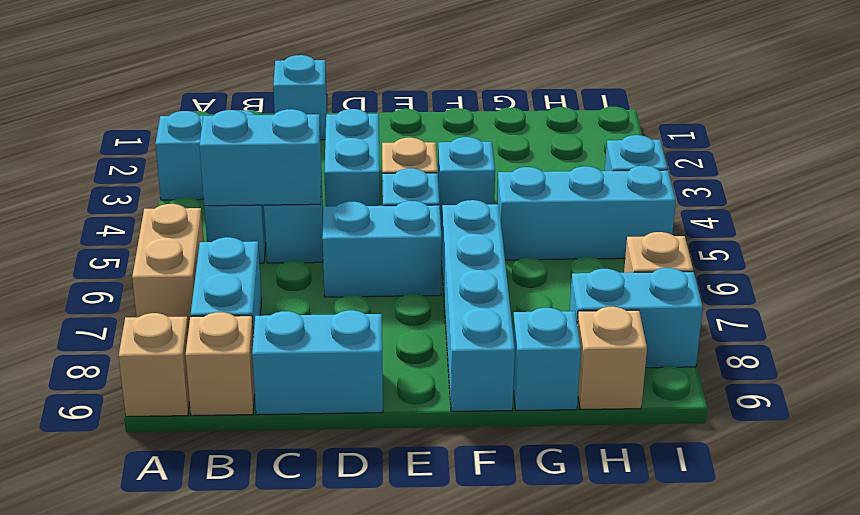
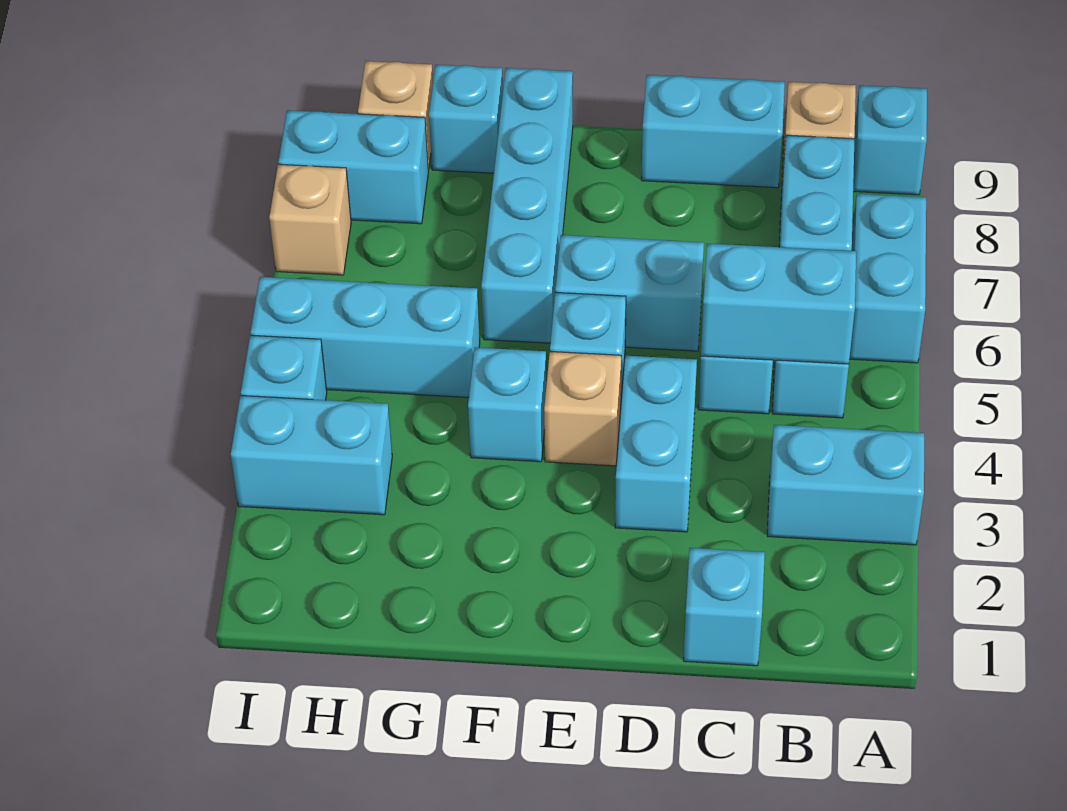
tan brick A6:A7 level 1 -> cyan brick A6:A7 level 1
tan brick A9 level 1 -> cyan brick A9 level 1
none -> cyan brick H3:I3 level 1

